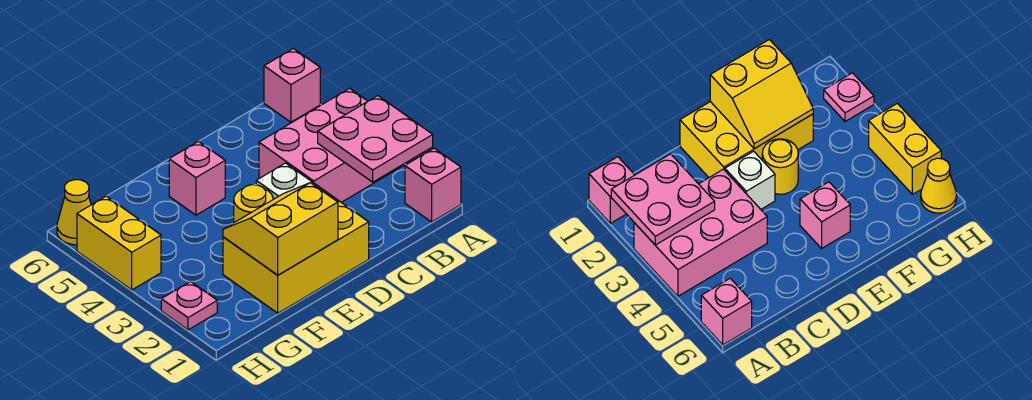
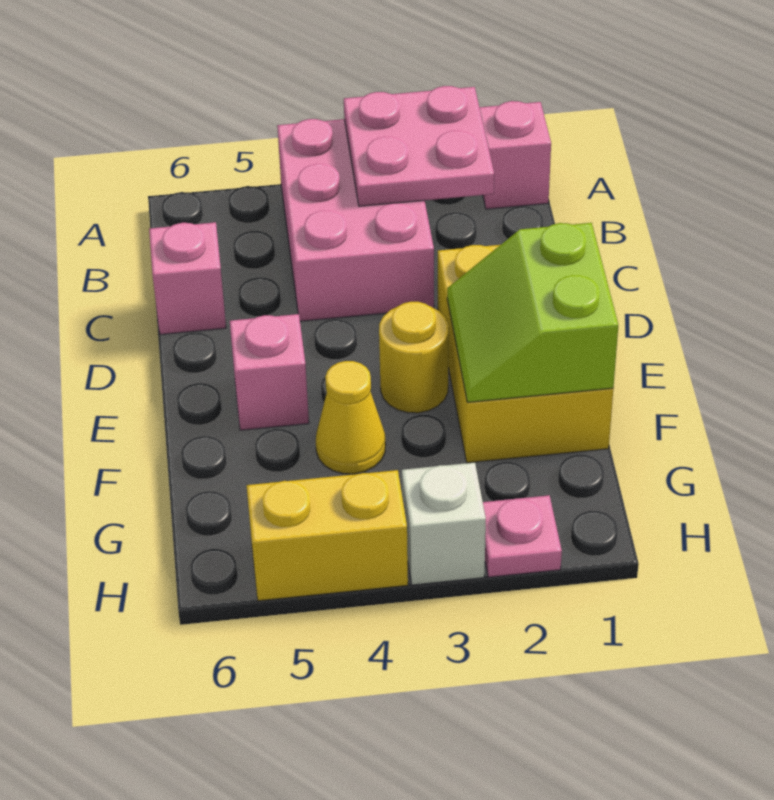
pink brick A6 level 1 -> pink brick C6 level 1
white brick D3 level 1 -> white brick H3 level 1
yellow slope E1:F2 level 2 top 1 -> lime slope E1:F2 level 2 top 1
yellow cone H6 level 1 -> yellow cone F4 level 1

